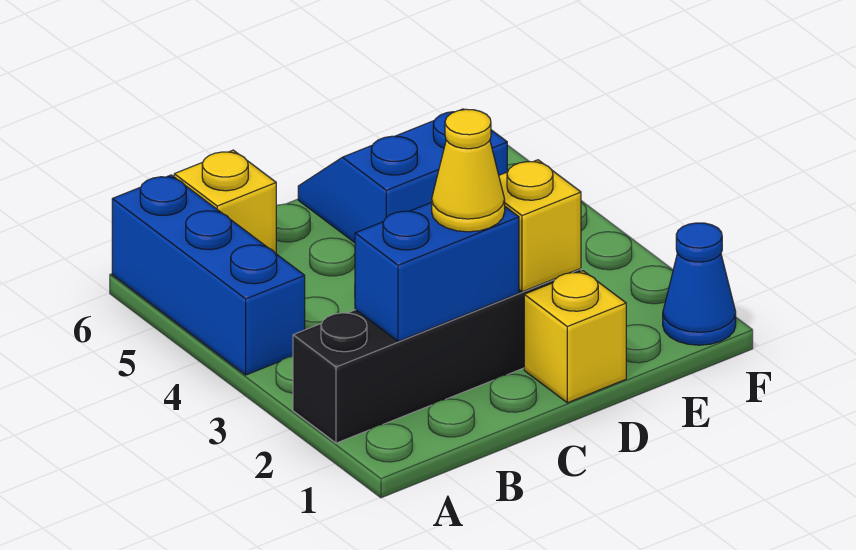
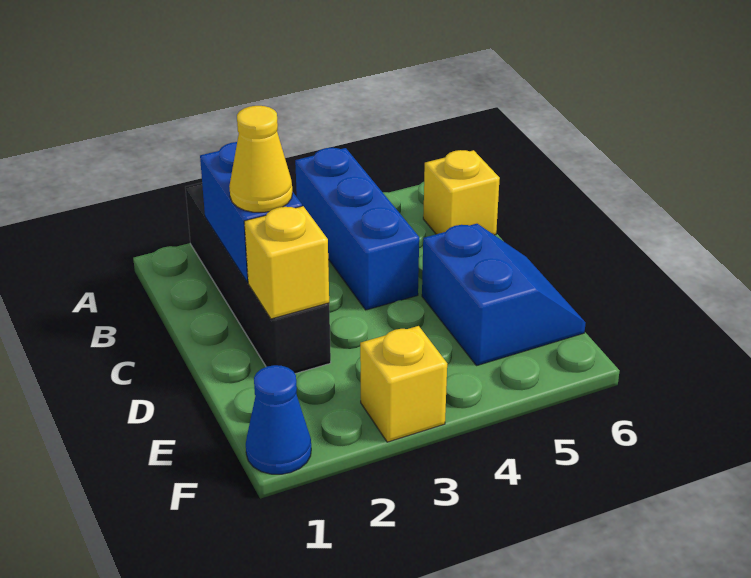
blue brick A4:A6 level 1 -> blue brick A4:C4 level 1
yellow brick D1 level 1 -> yellow brick F3 level 1

